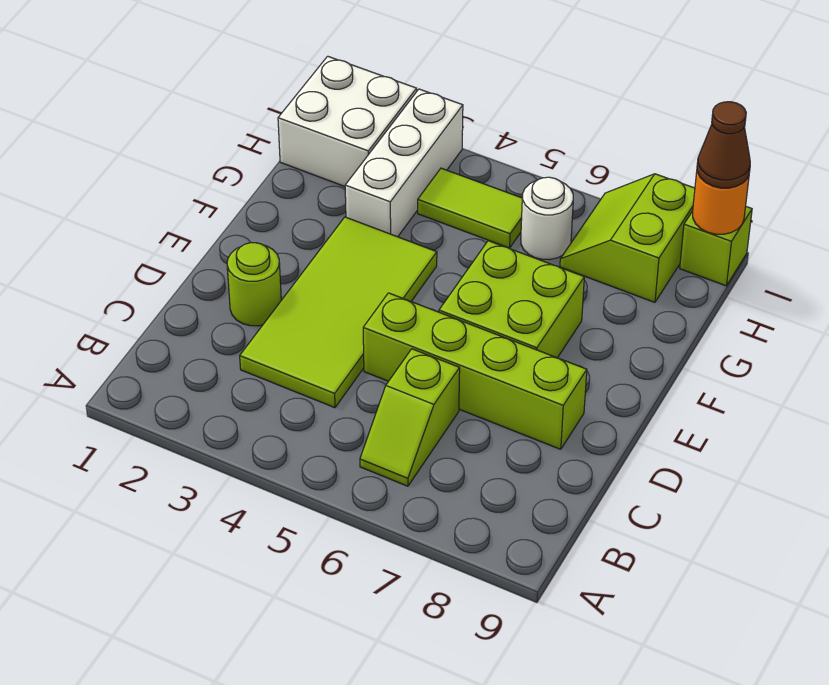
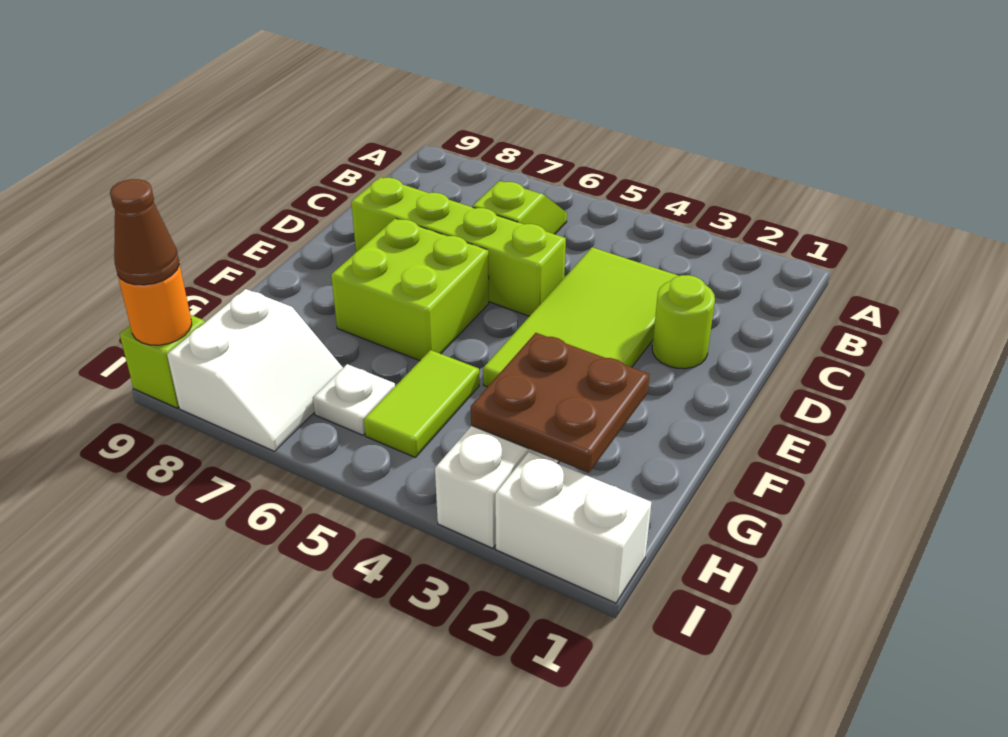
none -> brown plate G2:H3 level 2
white brick H1:I2 level 1 -> white brick I1:I2 level 1
lime tile H4:H5 level 1 -> lime tile G5:H5 level 1
white round brick H6 level 1 -> white plate H6 level 1
lime slope H7:I8 level 1 top 8 -> white slope H7:I8 level 1 top 8

